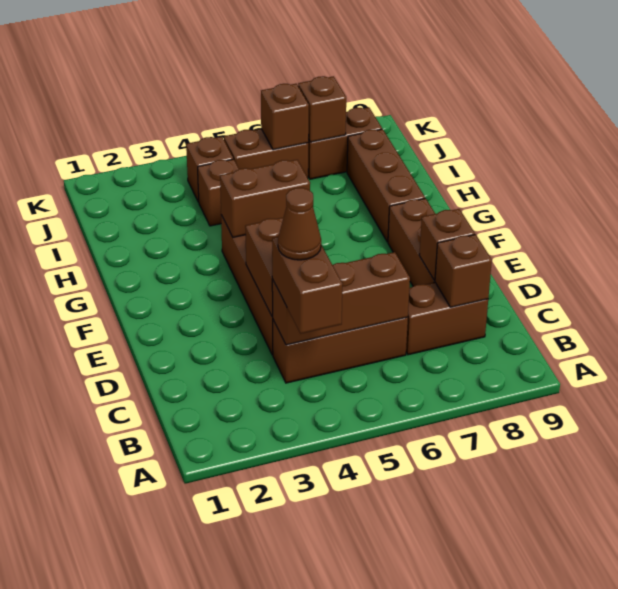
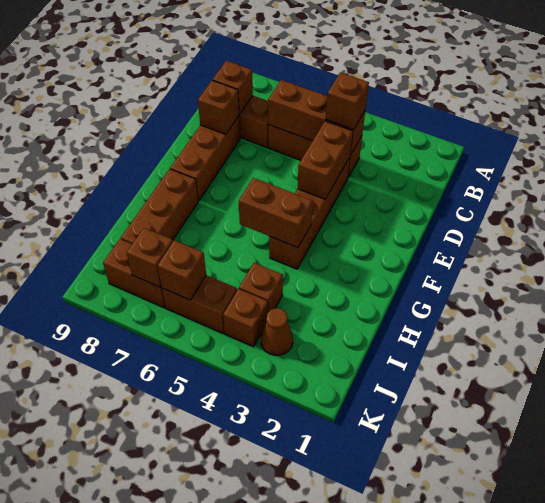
brown brick B4:C4 level 3 -> brown brick C4 level 3
brown cone C4 level 4 -> brown cone J3 level 1

